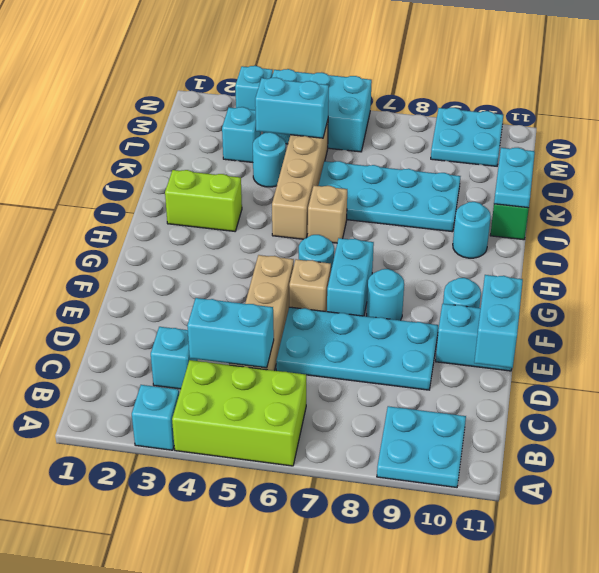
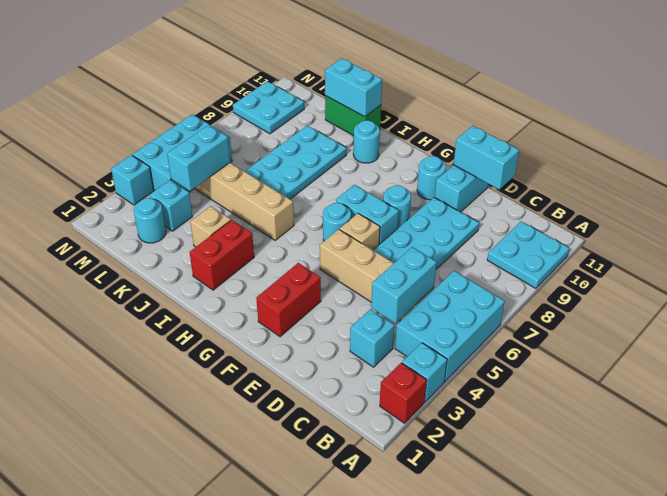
none -> red brick A2 level 1
lime brick A4:B6 level 1 -> cyan brick A4:B6 level 1
none -> red brick F2:F3 level 1
lime brick I2:I3 level 1 -> red brick I2:I3 level 1
tan brick I6 level 1 -> tan brick J3 level 1
cyan plate J11:K11 level 2 -> cyan brick J11:K11 level 2
cyan round brick K4 level 1 -> cyan round brick L2 level 1

